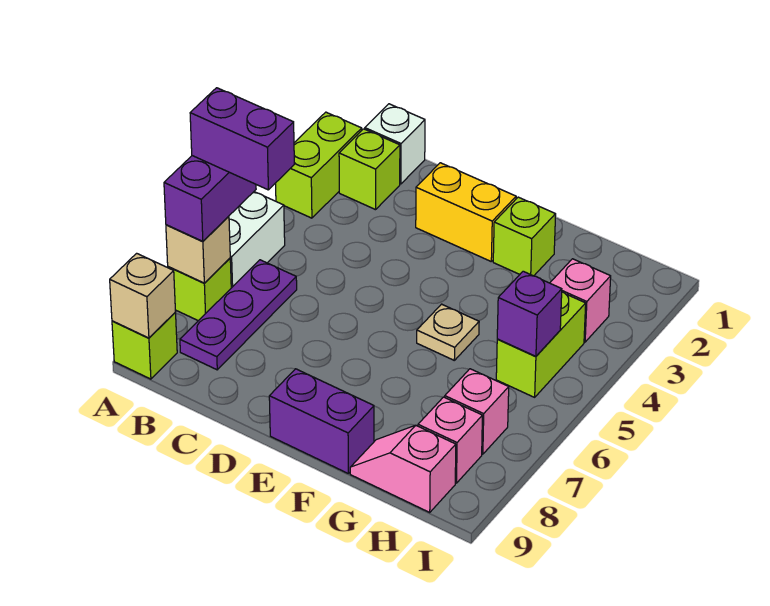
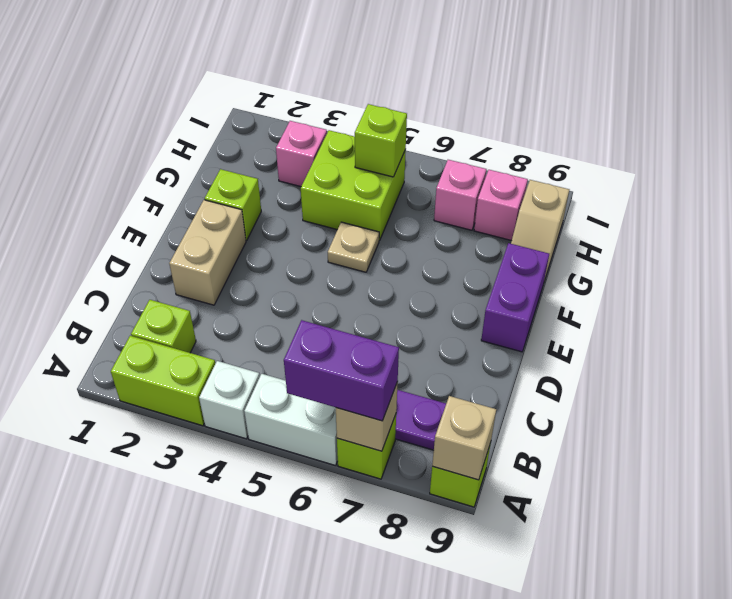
purple brick A6:B6 level 4 -> none
white brick B1 level 1 -> white brick A4 level 1
yellow brick D2:E2 level 1 -> tan brick D2:E2 level 1
pink slope G9:H9 level 1 top H -> tan slope G9:H9 level 1 top H
lime brick H4:H5 level 1 -> lime brick G4:H5 level 1
purple brick H5 level 2 -> lime brick H5 level 2

